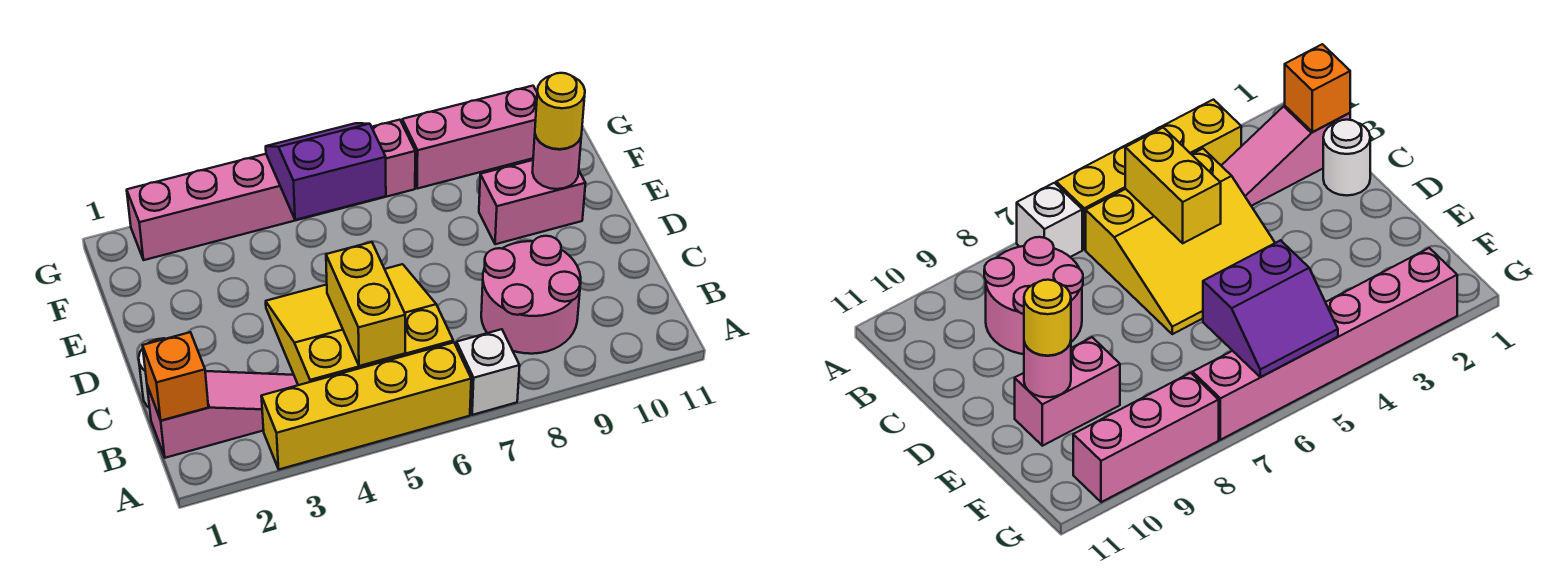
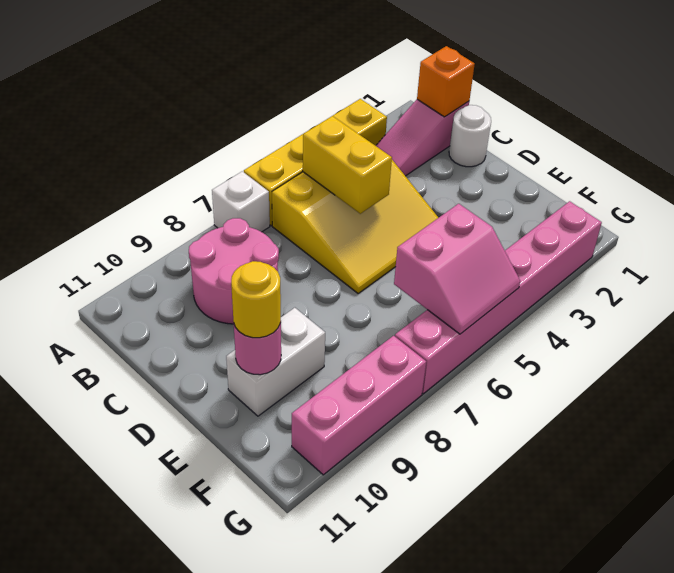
pink brick E9:E10 level 1 -> white brick E9:E10 level 1
purple slope F5:G6 level 2 top F -> pink slope F5:G6 level 2 top F

